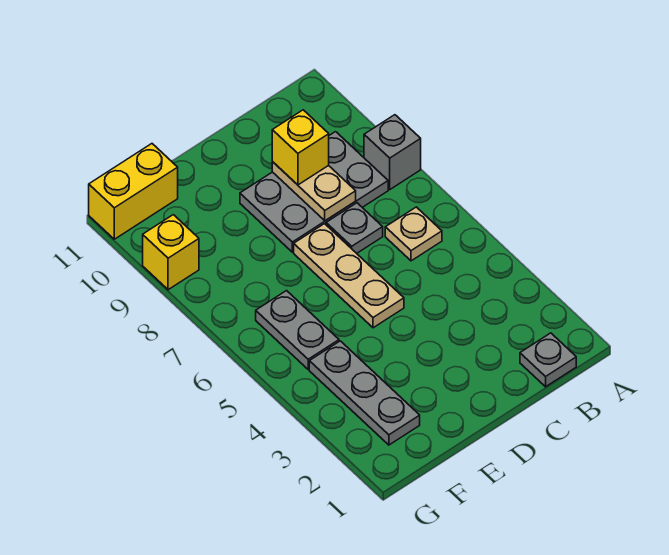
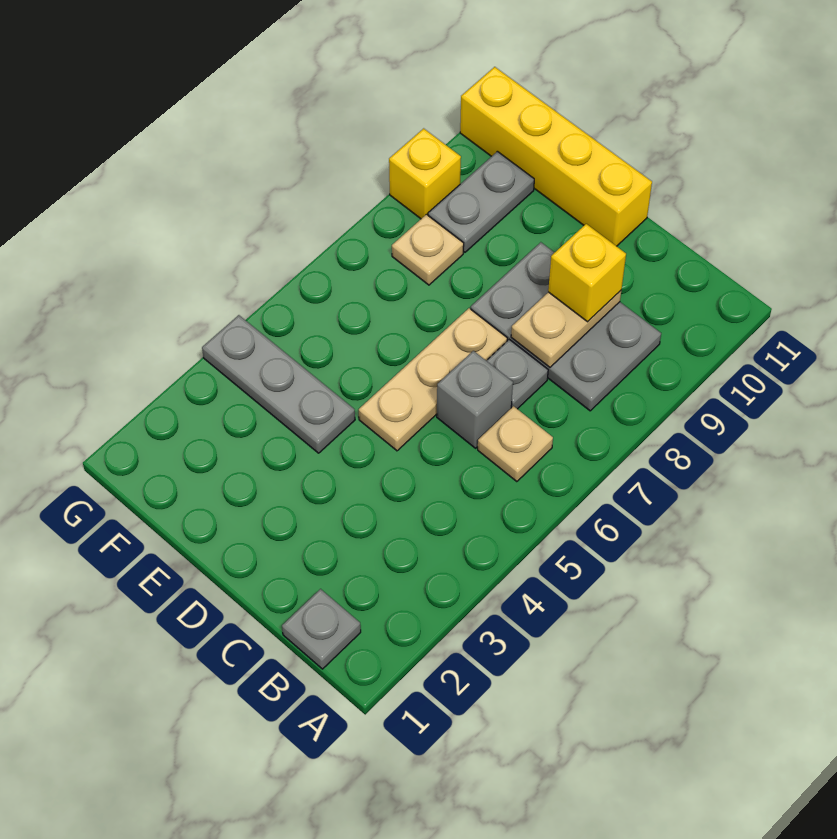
grey brick A8 level 1 -> grey brick C6 level 1
grey plate F2:F4 level 1 -> grey plate E4:G4 level 1
grey plate F5:F6 level 1 -> grey plate F9:F10 level 1
none -> tan plate F8 level 1
yellow brick F11:G11 level 1 -> yellow brick D11:G11 level 1

